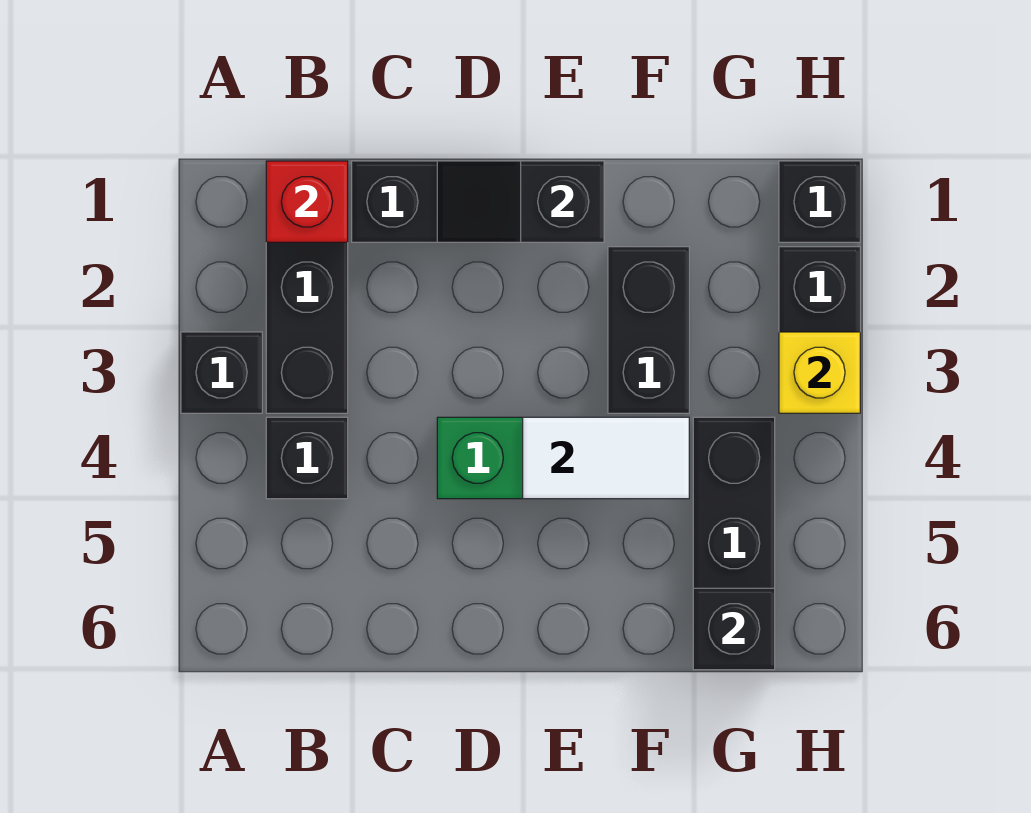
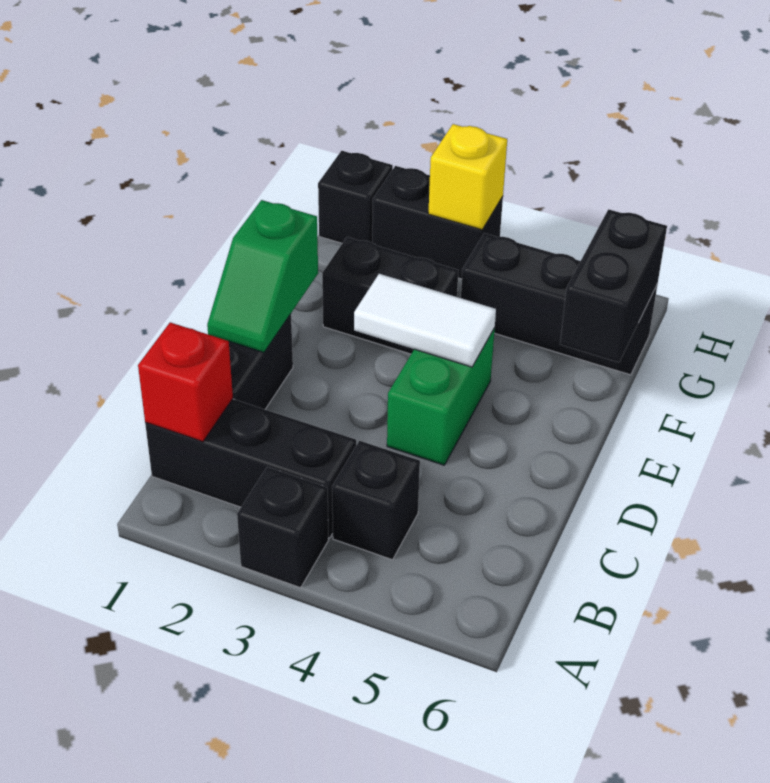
black slope D1:E1 level 2 top E -> green slope D1:E1 level 2 top E
white tile E4:F4 level 2 -> white tile E3:E4 level 2
black brick G6 level 2 -> black brick F6:G6 level 2

